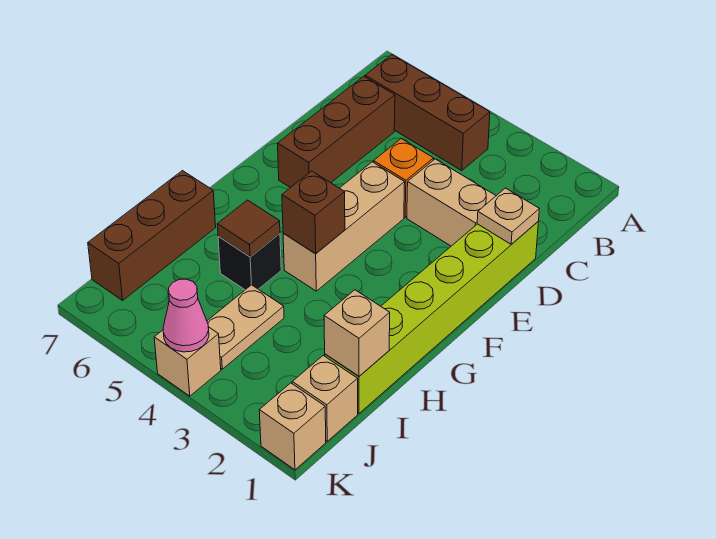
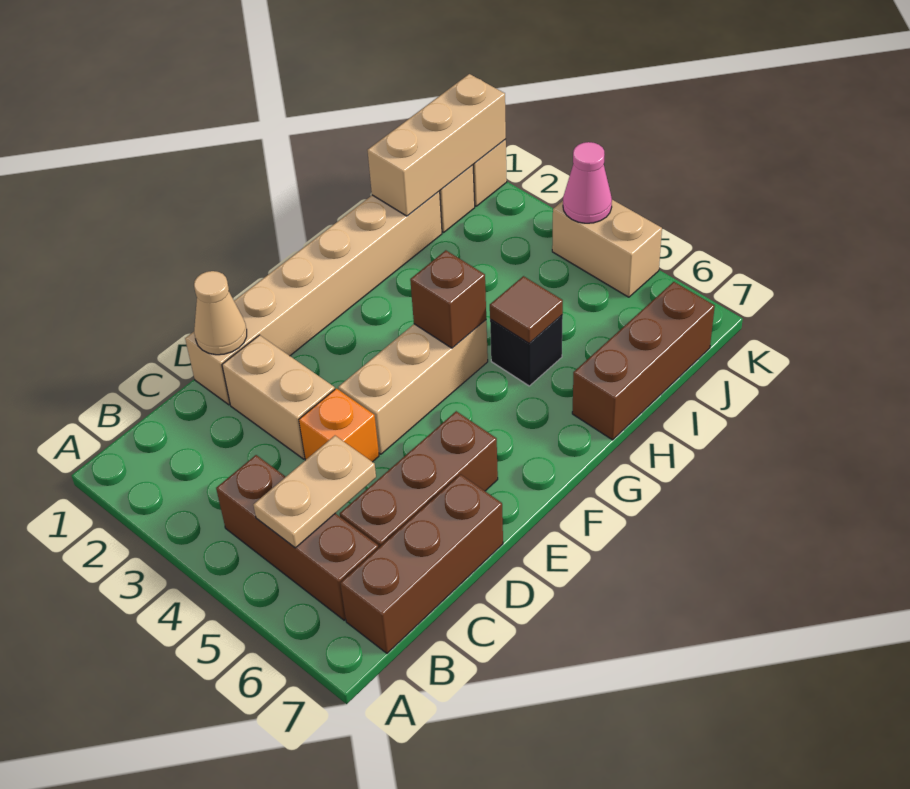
none -> brown brick B7:D7 level 1
lime brick D1:I1 level 1 -> tan brick D1:I1 level 1
tan plate D1 level 2 -> tan cone D1 level 2
tan brick I1 level 2 -> tan brick I1:K1 level 2
tan plate I4:J4 level 1 -> tan plate B5:C5 level 2
tan brick K4 level 1 -> tan brick K4:K5 level 1

